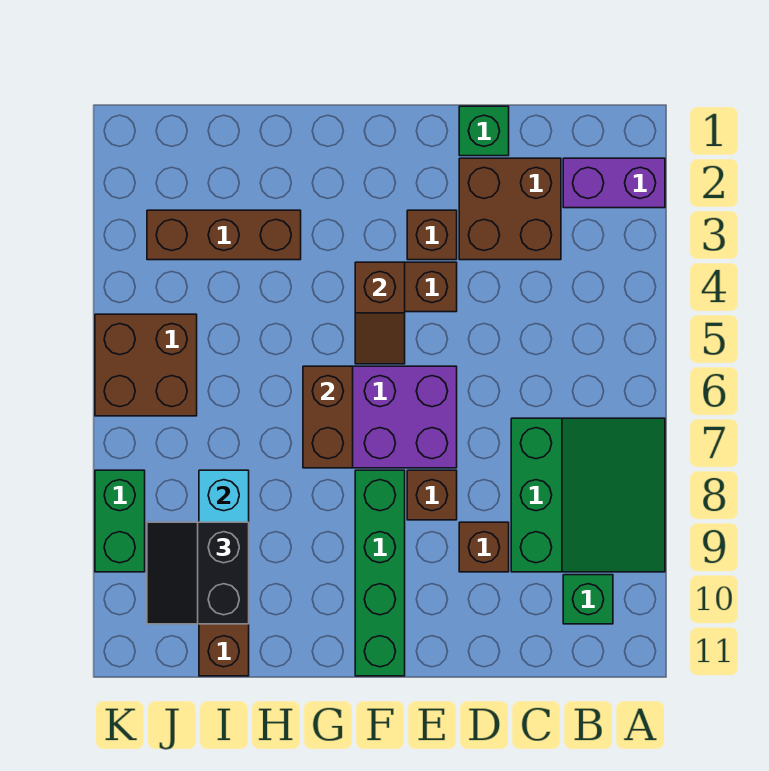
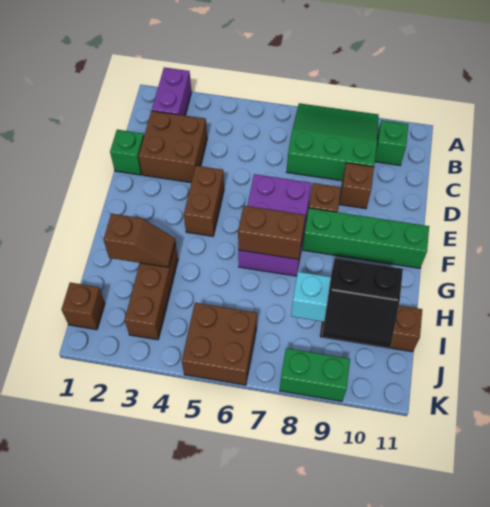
brown brick E3 level 1 -> brown brick J1 level 1
brown slope F4:F5 level 2 top 4 -> brown slope H2:H3 level 2 top 2

